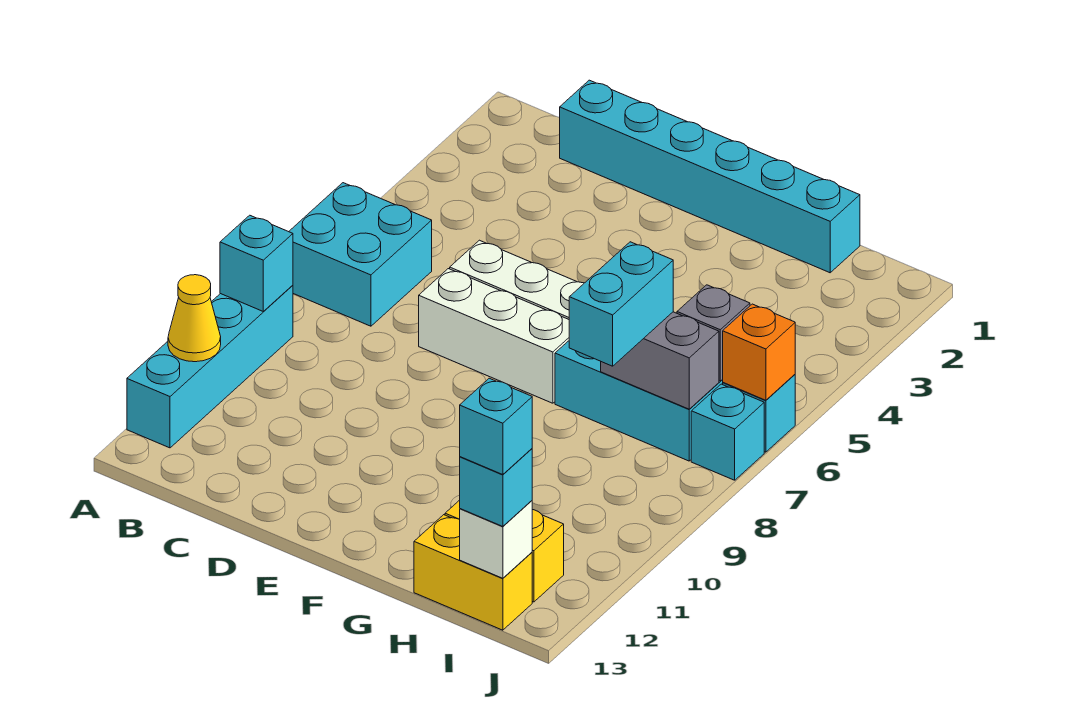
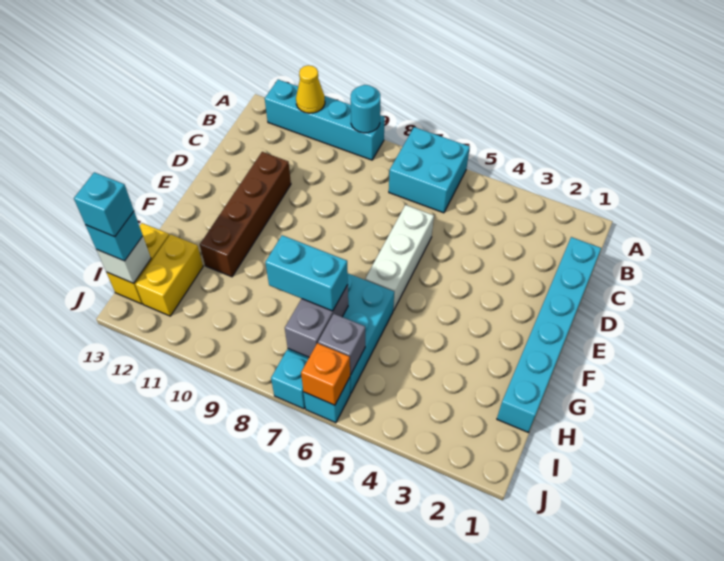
cyan brick A9 level 2 -> cyan round brick A9 level 2
white brick D7:F7 level 1 -> none
none -> brown brick D11:G11 level 1

